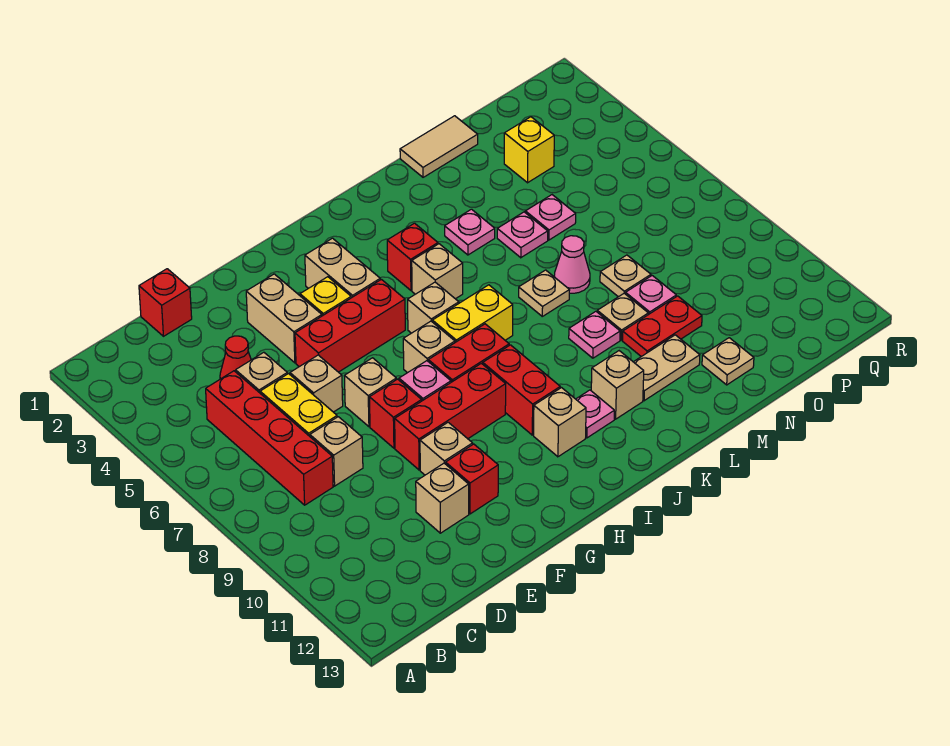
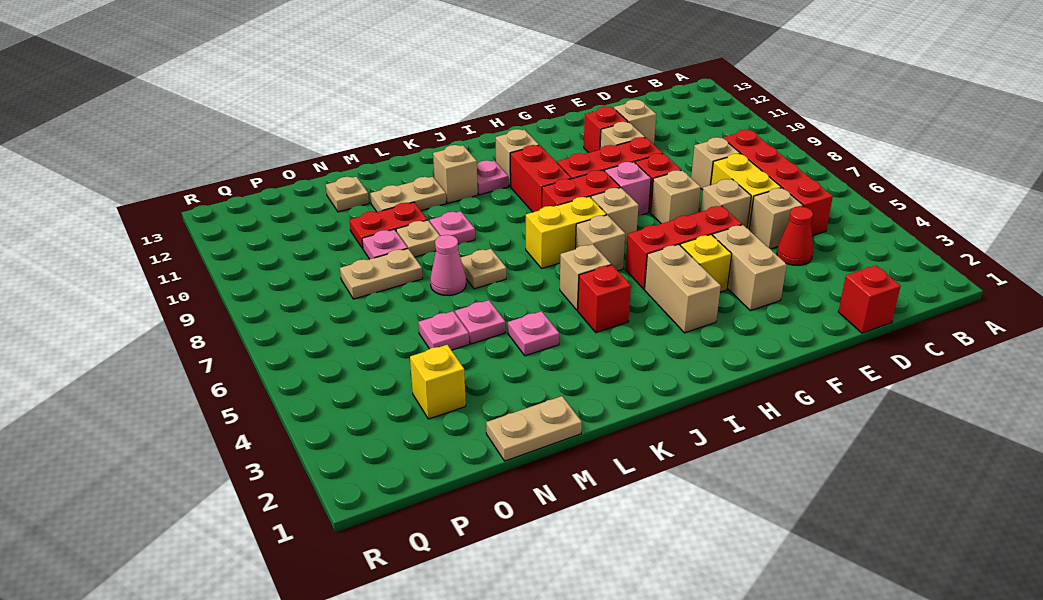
tan tile M1:N1 level 1 -> tan plate M1:N1 level 1
tan plate N8 level 1 -> tan plate N8:O8 level 1

